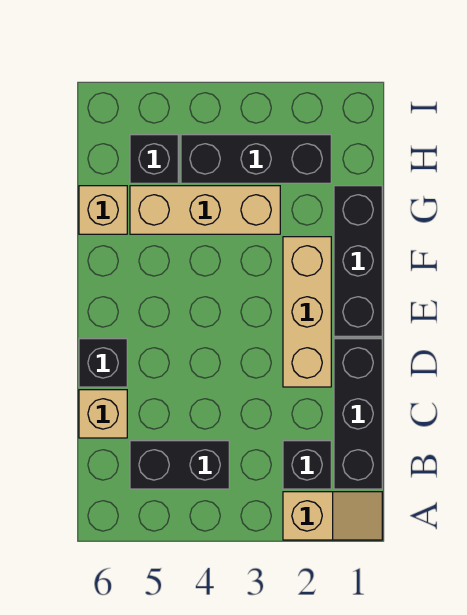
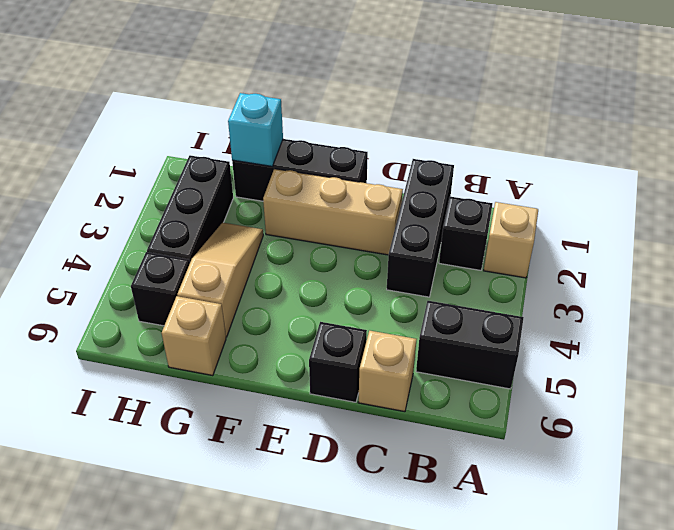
black brick B1:D1 level 1 -> black brick C1:C3 level 1
black brick B4:B5 level 1 -> black brick A5:B5 level 1
none -> cyan brick G1 level 2
tan brick G3:G5 level 1 -> tan slope G3:G5 level 1 top 5

